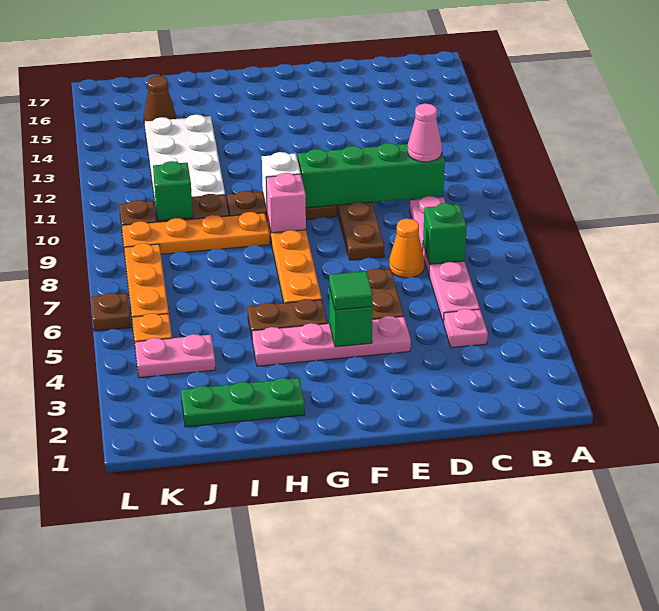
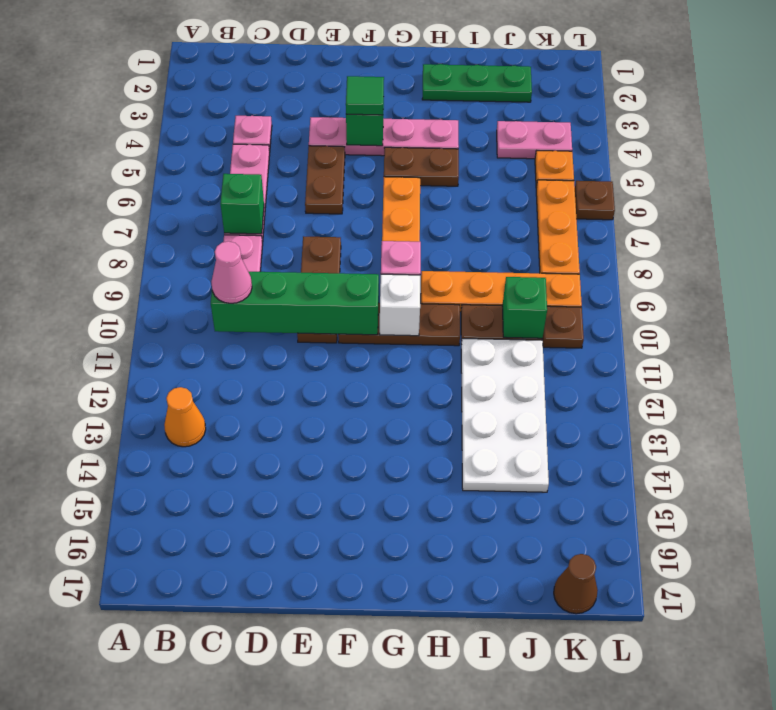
orange cone D7 level 1 -> orange cone B13 level 1
brown cone J15 level 1 -> brown cone K17 level 1

